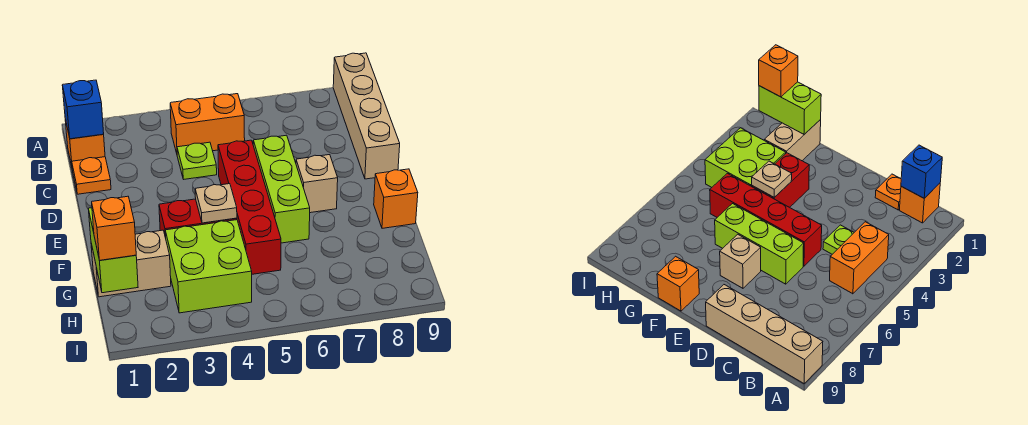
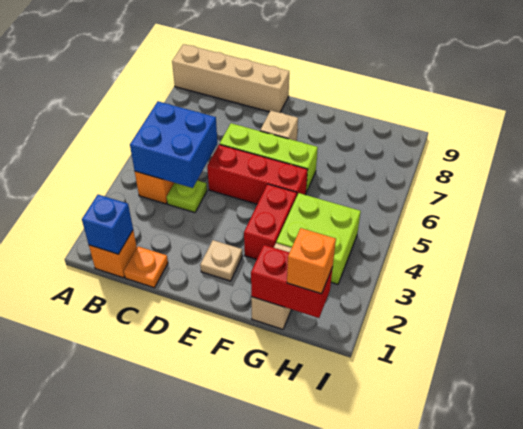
none -> blue brick B4:C5 level 2
red brick D5:G5 level 1 -> red brick D5:F5 level 1
tan plate F4 level 2 -> tan plate E2 level 1
orange brick F9 level 1 -> none
lime brick G1:H1 level 2 -> red brick G1:H1 level 2

